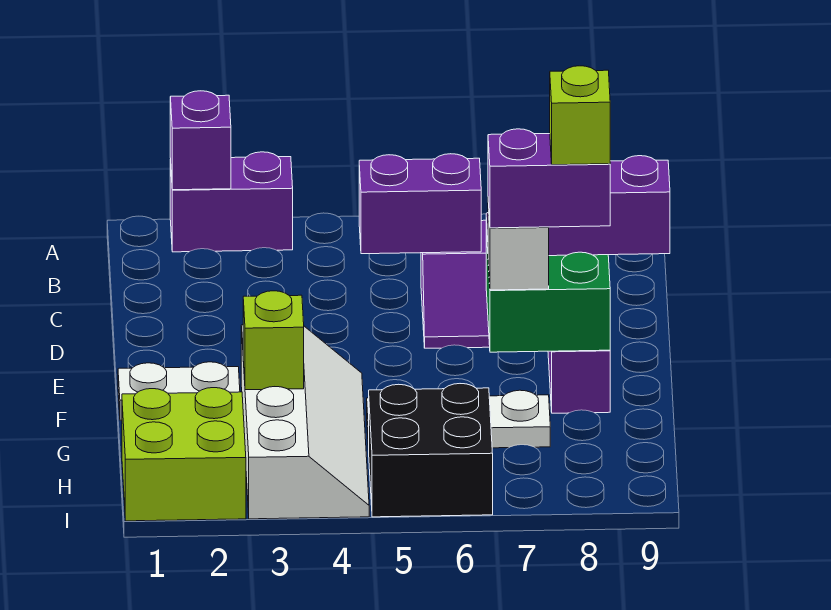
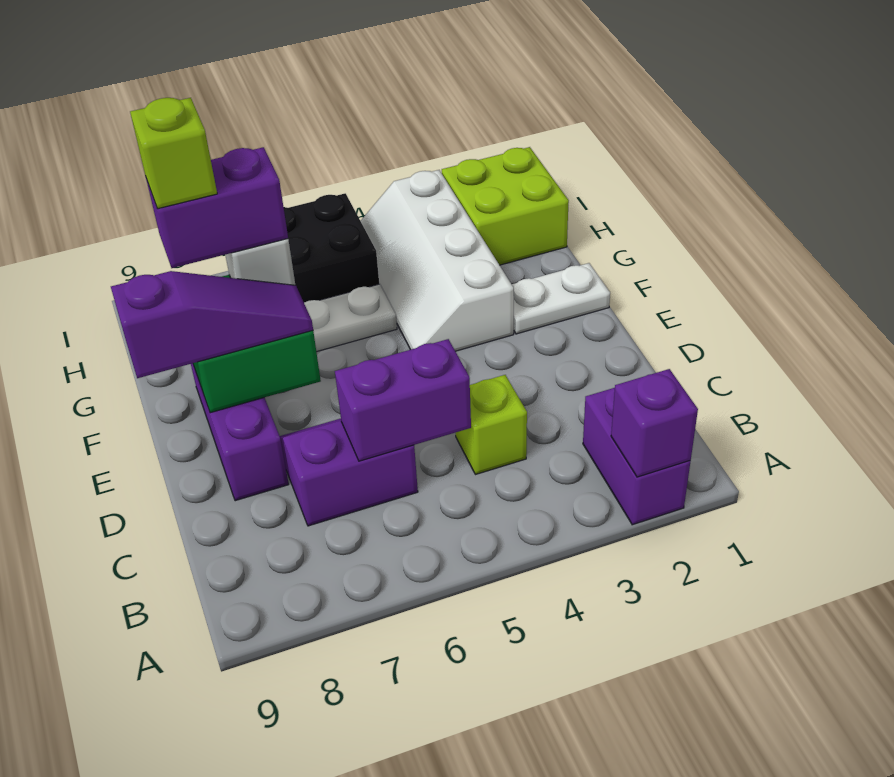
purple brick A2:A3 level 1 -> purple brick A2:B2 level 1
lime brick G3 level 2 -> lime brick C4 level 1

